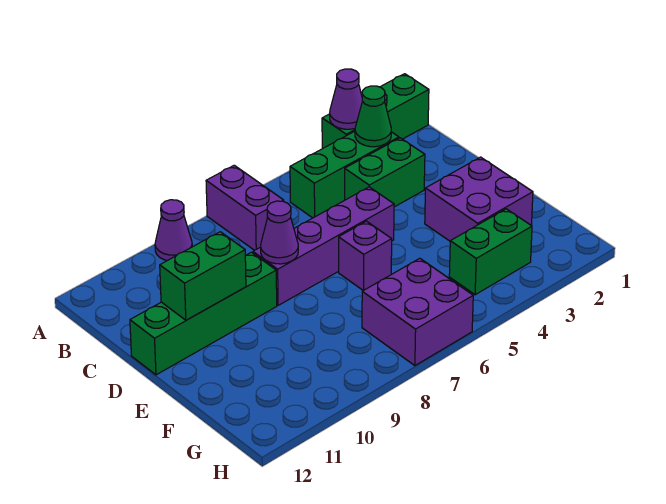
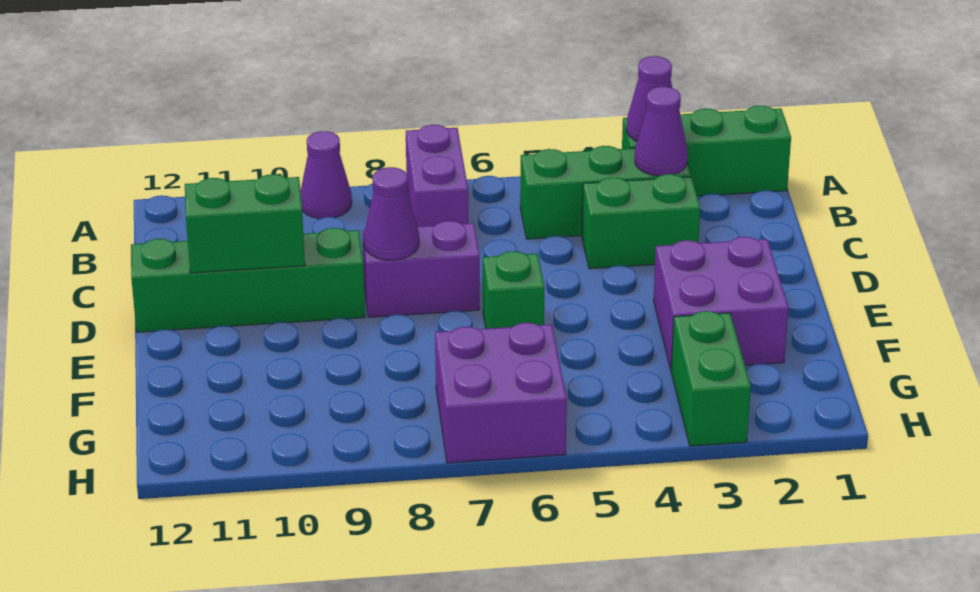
green cone B3 level 2 -> purple cone B3 level 2
purple brick D5:D8 level 1 -> purple brick D7:D8 level 1
purple brick E6 level 1 -> green brick E6 level 1
green brick G3:G4 level 1 -> green brick G3:H3 level 1

